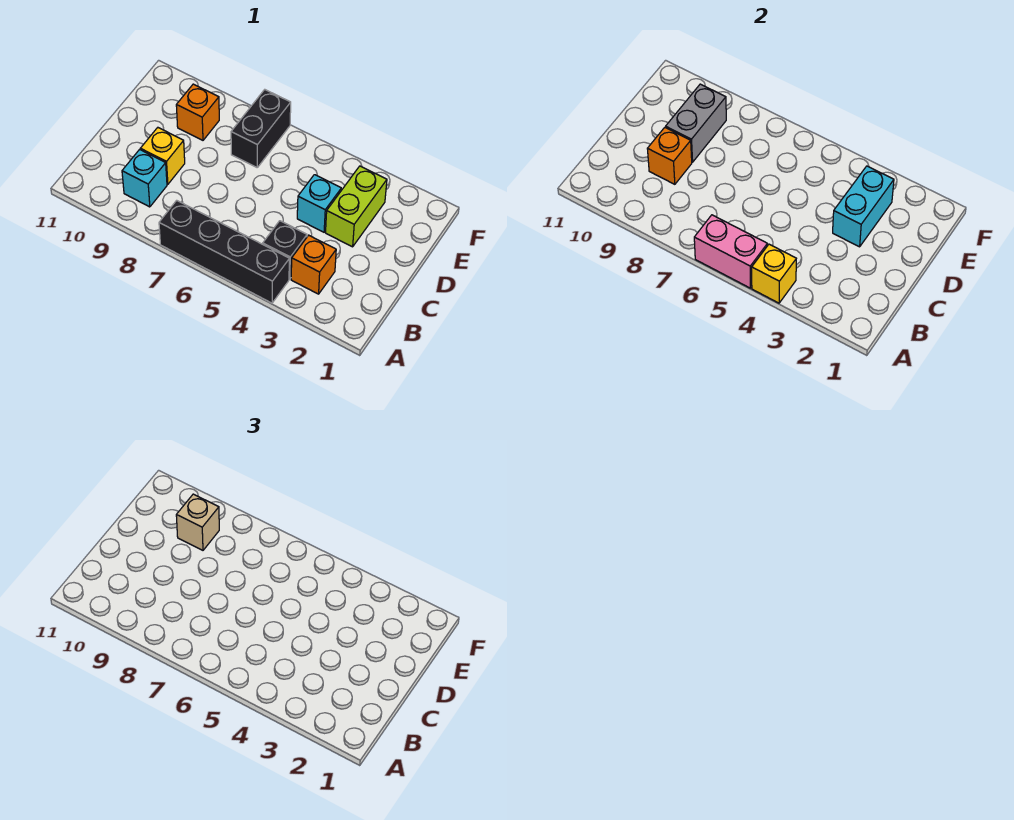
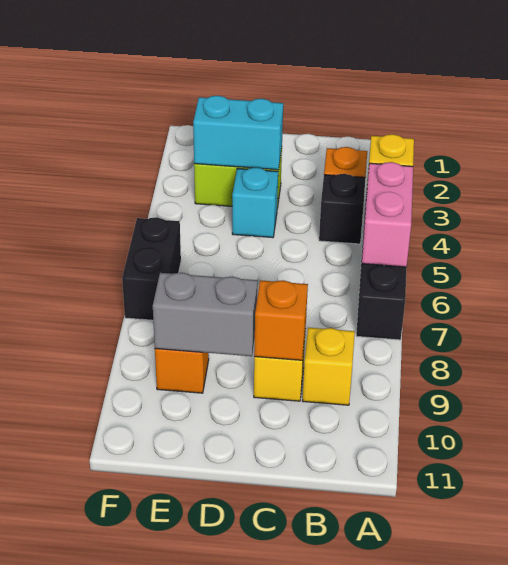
cyan brick B9 level 1 -> yellow brick B9 level 1
black brick E7:F7 level 1 -> black brick F6:F7 level 1
tan brick E9 level 3 -> none

